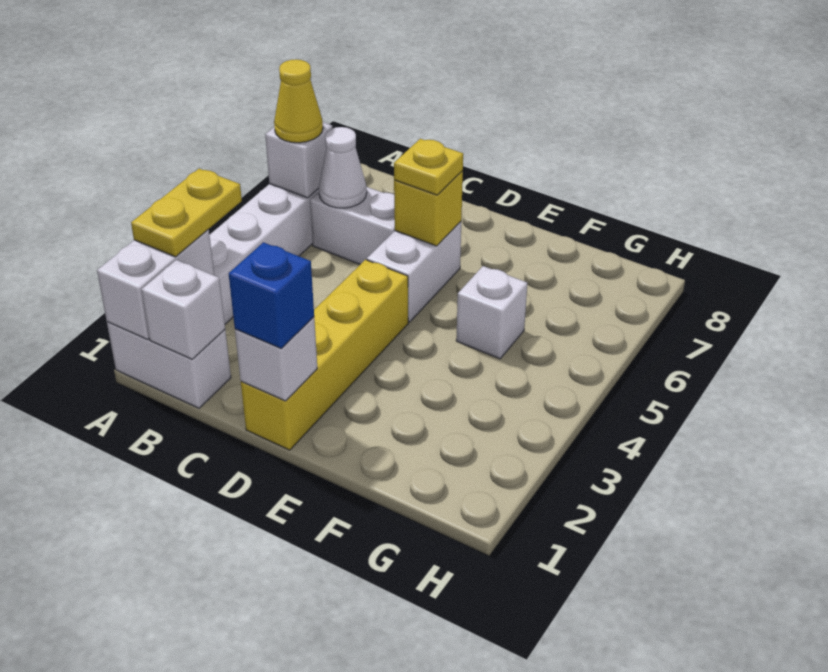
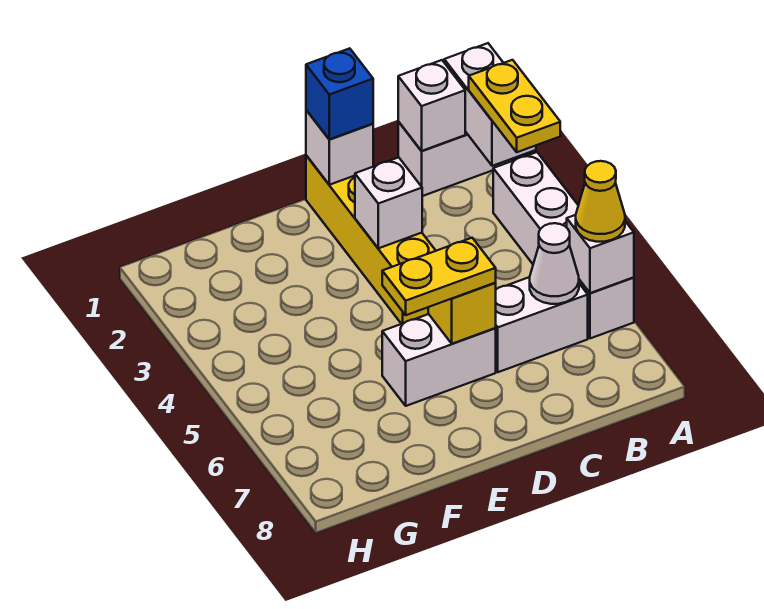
white brick D5:D6 level 1 -> white brick D6:E6 level 1
yellow plate D6 level 3 -> yellow plate D6:E6 level 3
white brick F5 level 1 -> white brick D3 level 2

